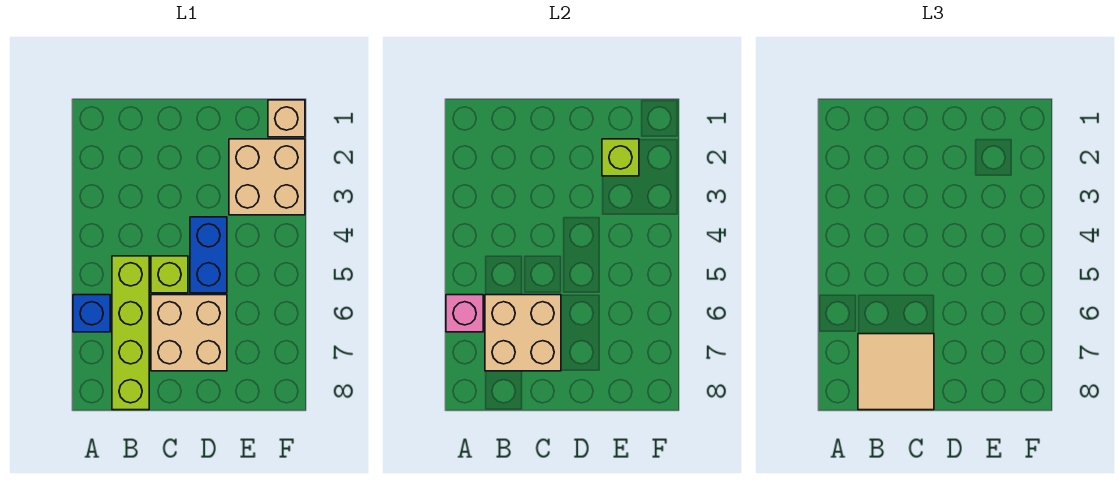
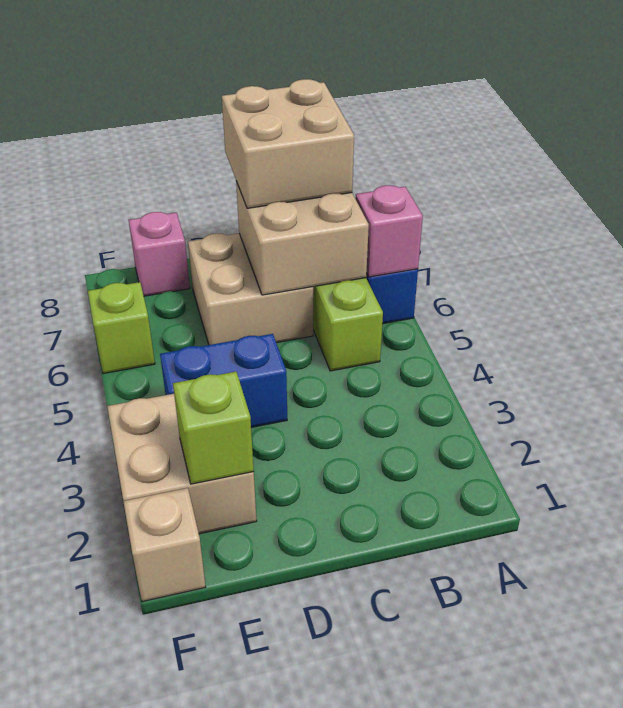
tan tile B7:C8 level 3 -> tan brick B7:C8 level 3
lime brick C5 level 1 -> lime brick F6 level 1
blue brick D4:D5 level 1 -> blue brick D4:E4 level 1
none -> pink brick E8 level 1

